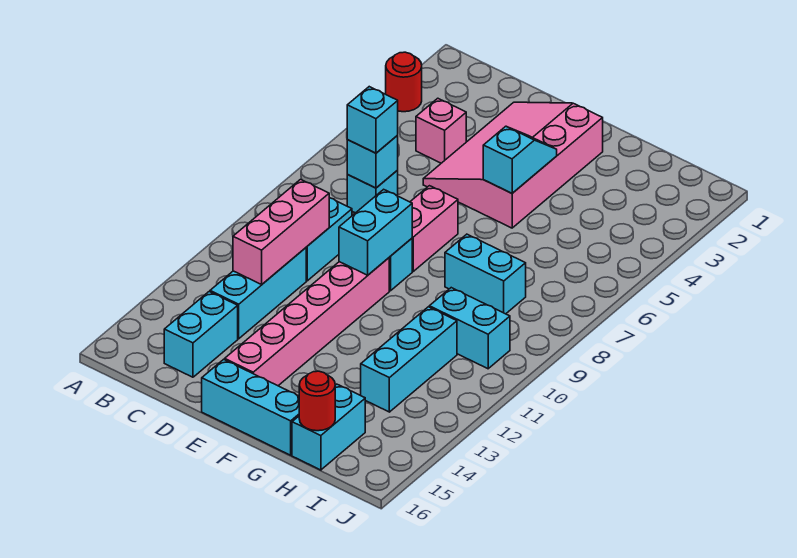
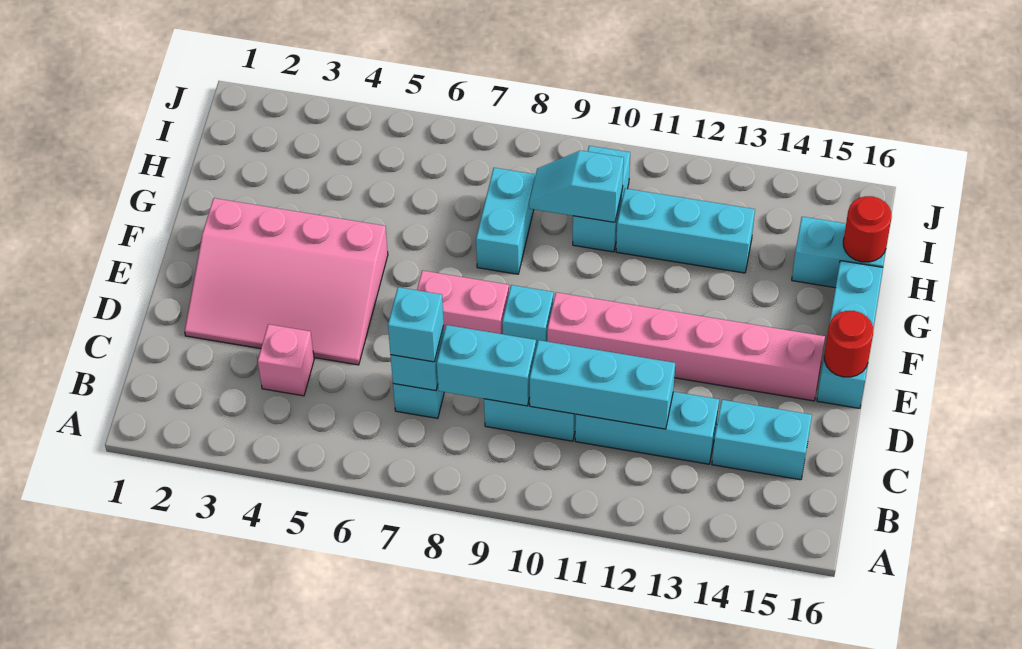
red round brick A3 level 1 -> red round brick E16 level 2
pink brick C10:C12 level 2 -> cyan brick C10:C12 level 2
cyan brick E9:E10 level 2 -> cyan brick C8:C9 level 2
cyan slope F4:F5 level 2 top 5 -> cyan slope H9:H10 level 2 top 10

